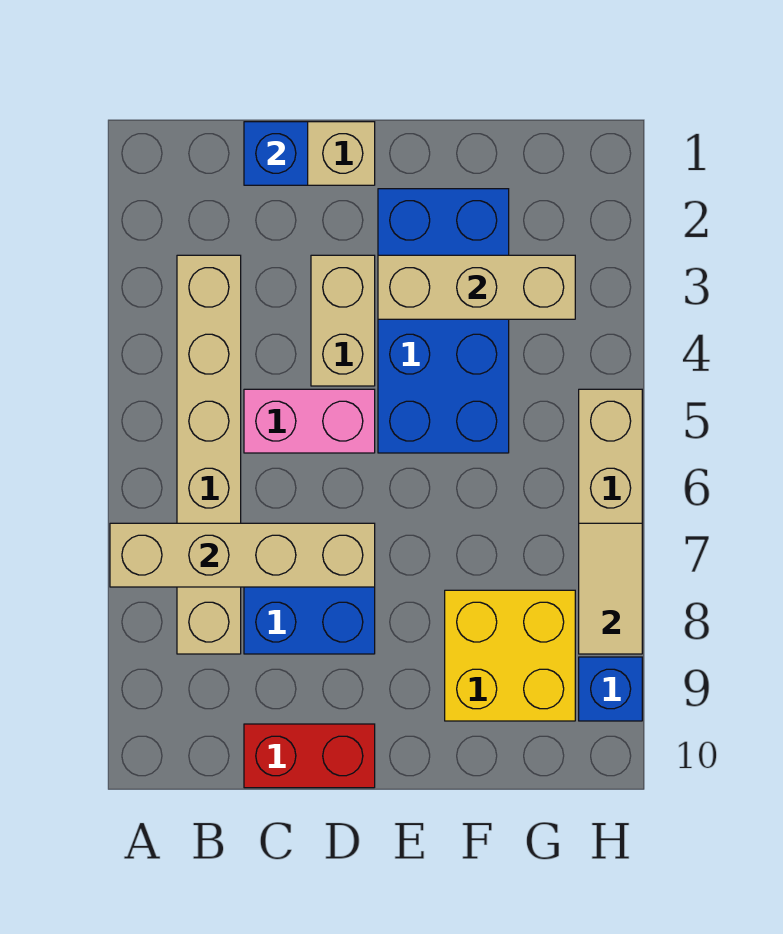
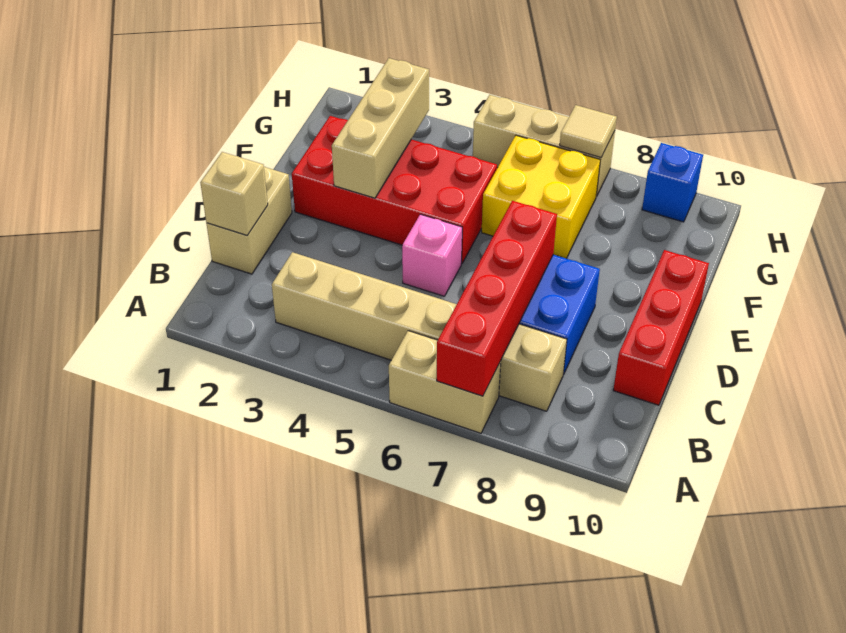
tan brick A7:D7 level 2 -> red brick A7:D7 level 2
blue brick C1 level 2 -> tan brick C1 level 2
pink brick C5:D5 level 1 -> pink brick D5 level 1
red brick C10:D10 level 1 -> red brick C10:E10 level 1
tan brick D3:D4 level 1 -> tan brick A6:A7 level 1
blue brick E2:F5 level 1 -> red brick E2:F5 level 1
yellow brick F8:G9 level 1 -> yellow brick F6:G7 level 1
tan tile H7:H8 level 2 -> tan tile H7 level 2

